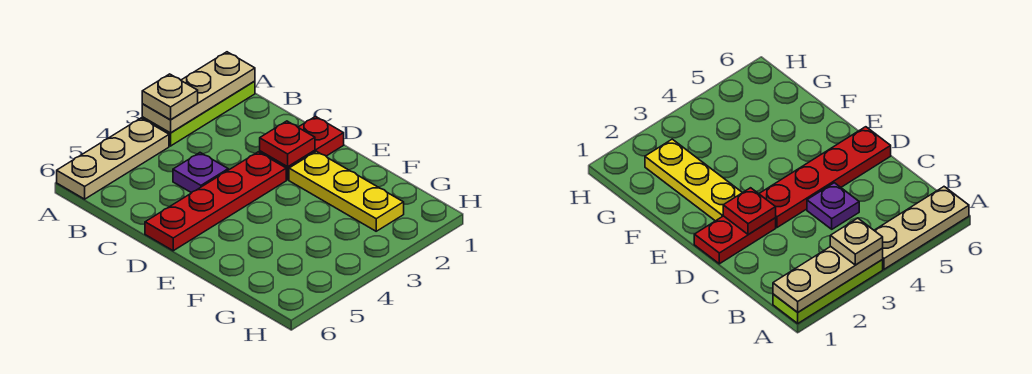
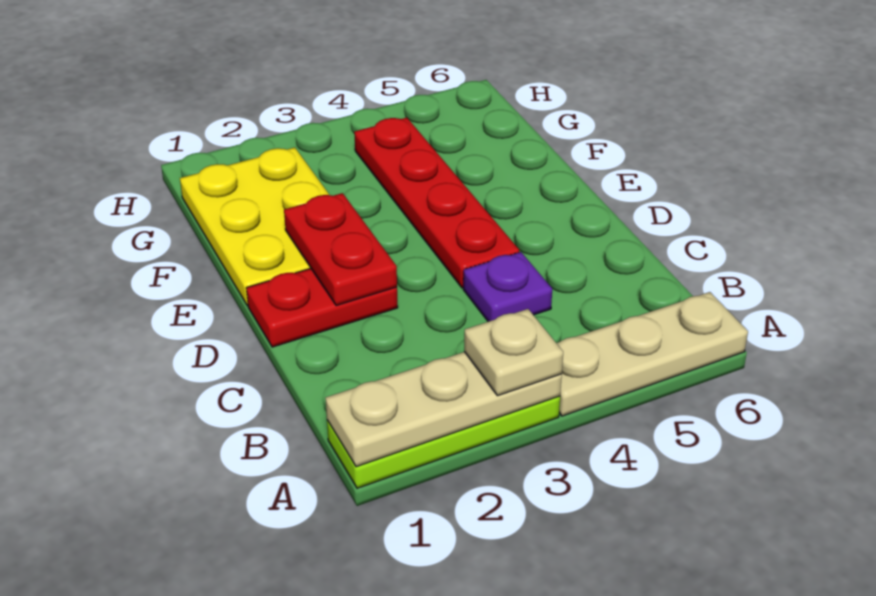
red plate D2 level 2 -> red plate D2:E2 level 2
red plate D3:D6 level 1 -> red plate D4:G4 level 1
yellow plate E2:G2 level 1 -> yellow plate E1:G2 level 1

